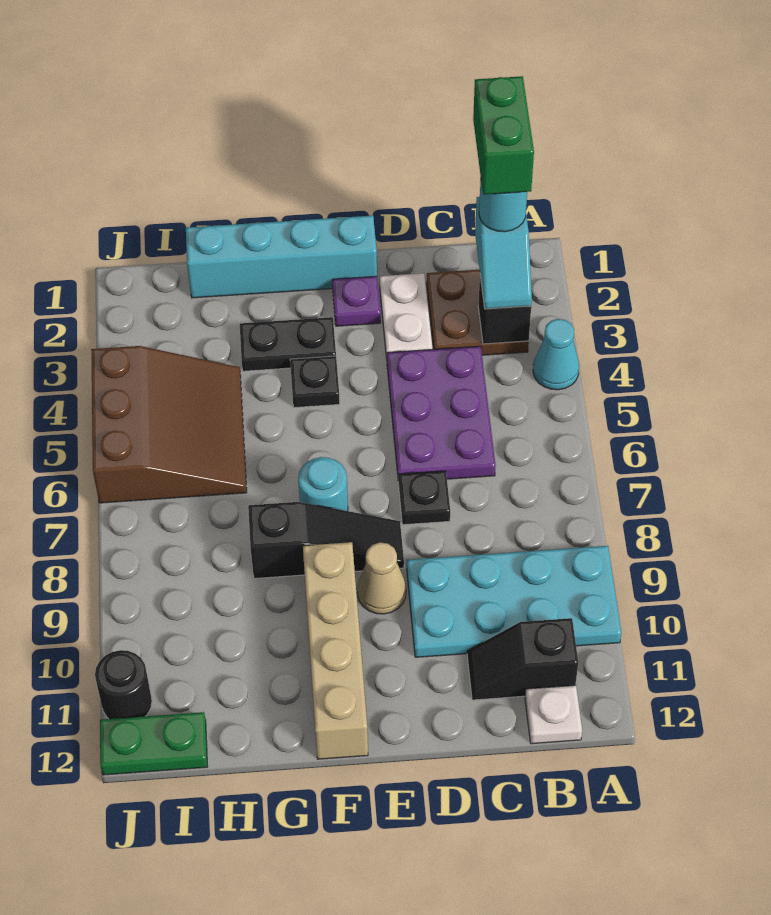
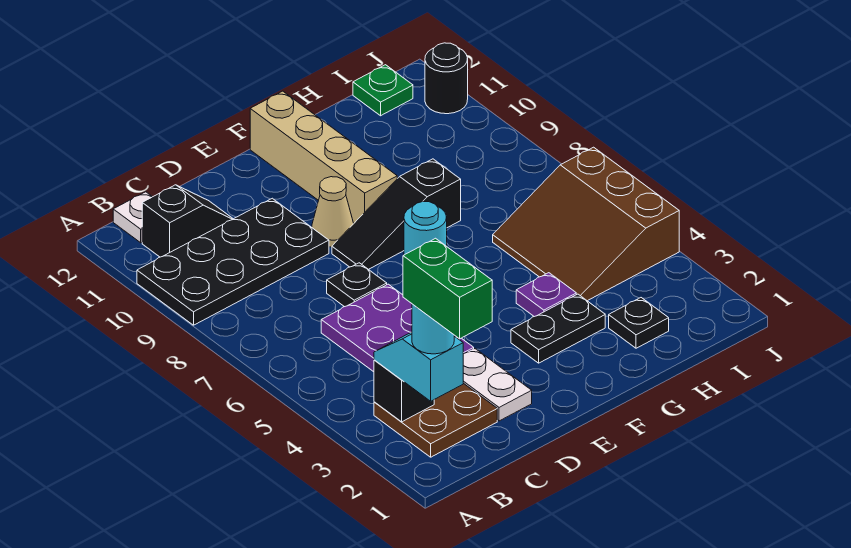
cyan cone A4 level 1 -> none
cyan plate A9:D10 level 1 -> black plate A9:D10 level 1
cyan brick E1:H1 level 1 -> none
purple plate E2 level 1 -> purple plate G4 level 1
black plate F4 level 1 -> black plate H2 level 1
green plate I12:J12 level 1 -> green plate I12 level 1

